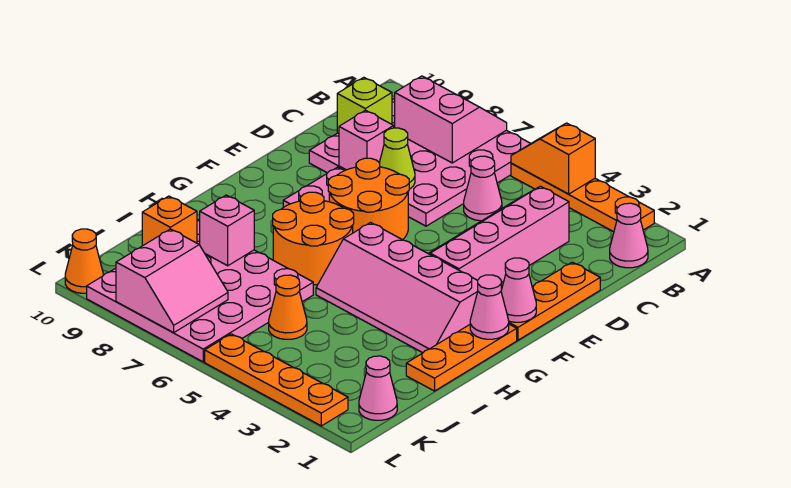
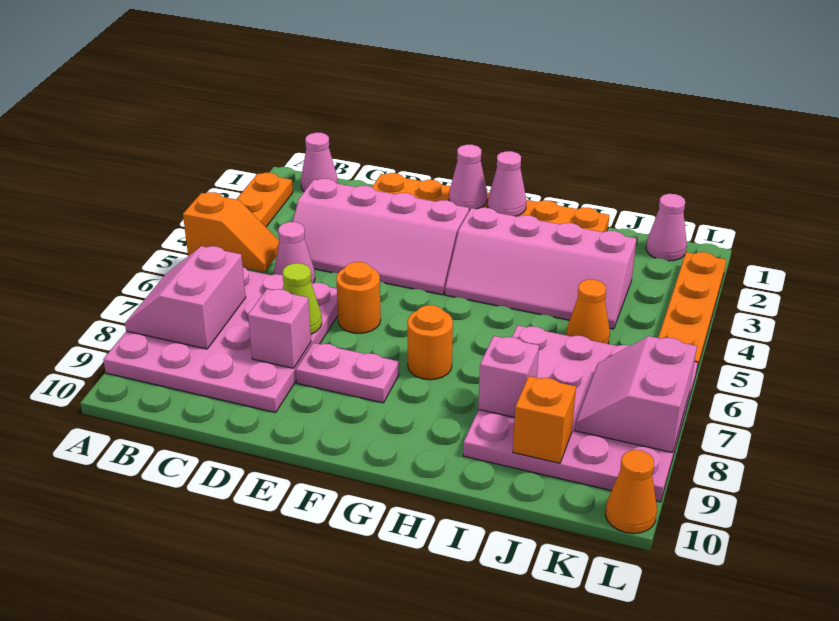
orange slope A4:A5 level 2 top 4 -> orange slope A5:B5 level 2 top A
lime brick C9 level 2 -> none
orange round brick E6:F7 level 1 -> orange round brick E6 level 1
pink slope G2:H5 level 1 top G -> pink slope G3:J4 level 1 top 3
orange round brick G6:H7 level 1 -> orange round brick G7 level 1
pink slope K7:L8 level 2 top 8 -> pink slope K7:L8 level 2 top L

